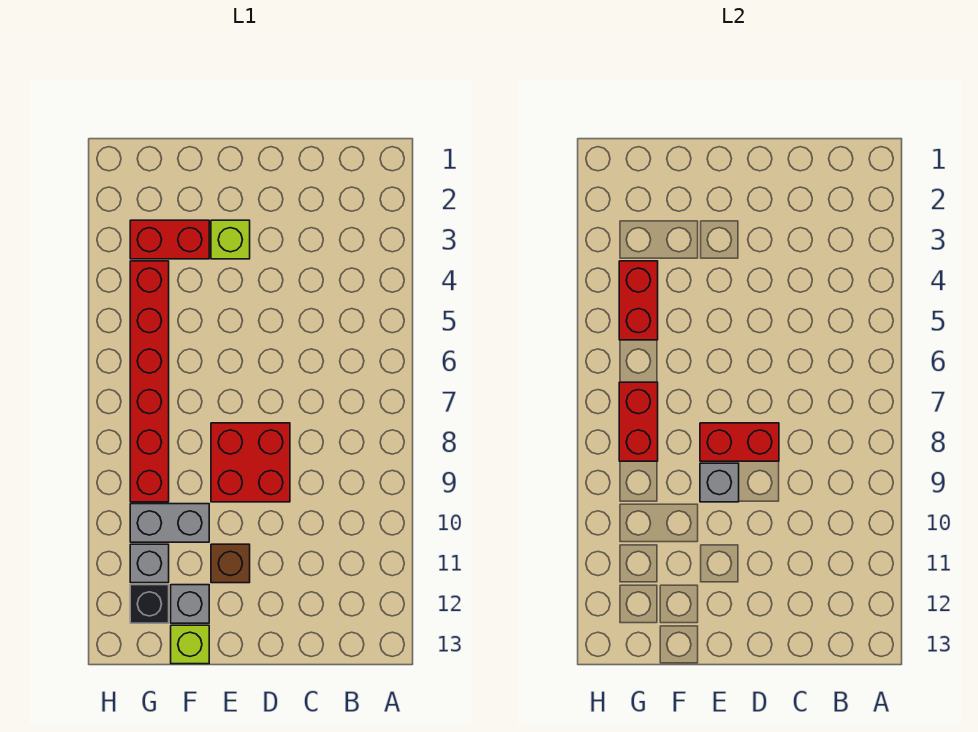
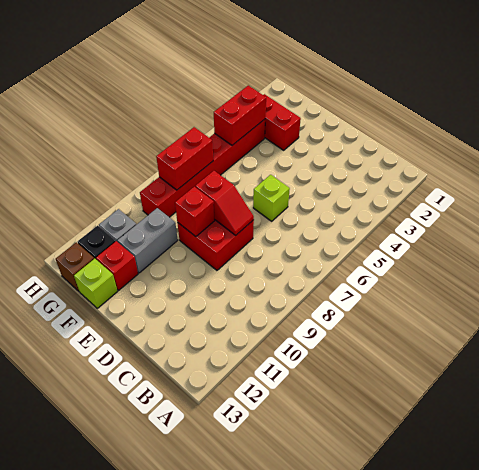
red brick D8:E8 level 2 -> red slope D8:E8 level 2 top E
lime brick E3 level 1 -> lime brick D6 level 1
grey brick E9 level 2 -> red brick E9 level 2
brown brick E11 level 1 -> brown brick G13 level 1
grey brick F10:G10 level 1 -> grey brick F10:F11 level 1
grey brick F12 level 1 -> red brick F12 level 1

